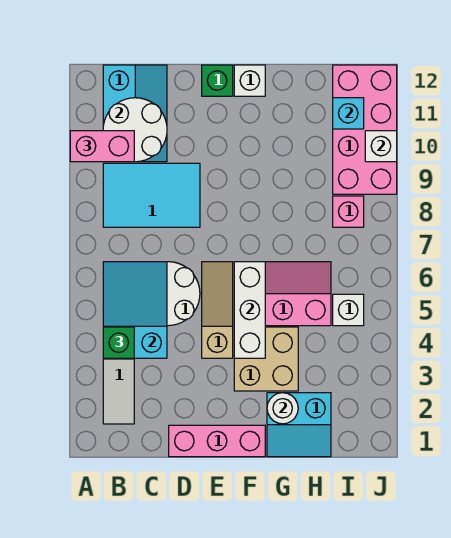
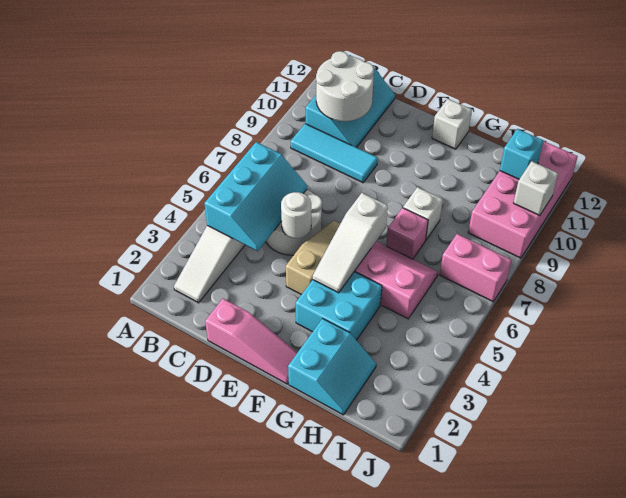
pink brick A10:B10 level 3 -> pink brick I7:J7 level 1
cyan slope B4:C6 level 2 top 4 -> cyan slope B4:C6 level 2 top B
green brick B4 level 3 -> none
cyan tile B8:D9 level 1 -> cyan tile B9:D9 level 1
pink brick D1:F1 level 1 -> pink slope D1:F1 level 1 top D
green brick E12 level 1 -> none
tan brick F3:G4 level 1 -> cyan brick F3:G4 level 1
white brick F4:F6 level 2 -> white slope F4:F6 level 2 top 6
cyan slope G1:H2 level 1 top 2 -> cyan slope G1:H2 level 1 top G
white round brick G2 level 2 -> white round brick D5 level 2
white brick I5 level 1 -> white brick G8 level 1
pink brick I8 level 1 -> pink brick G7 level 1

